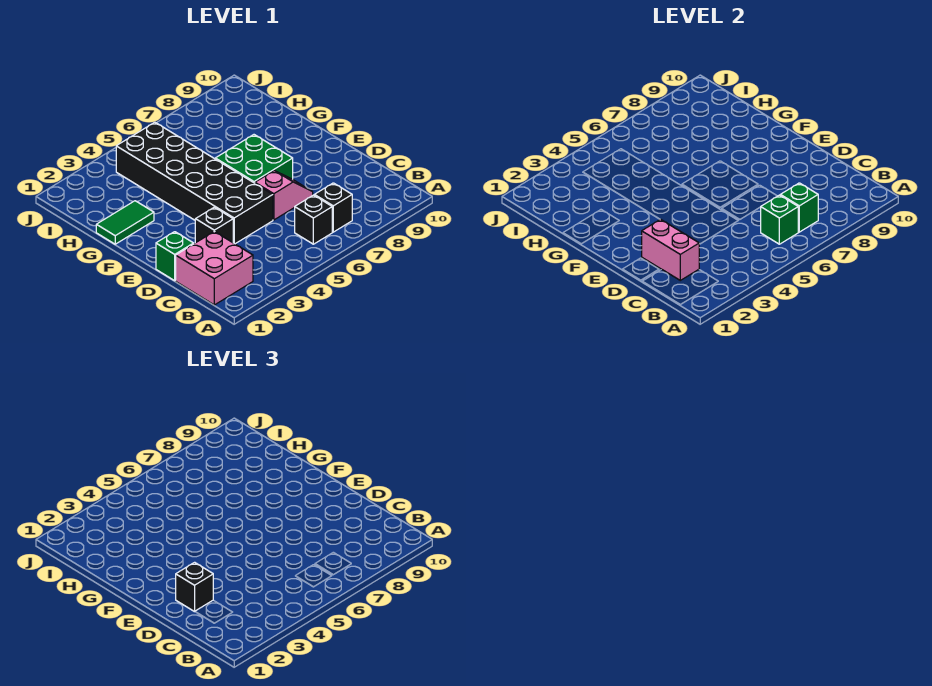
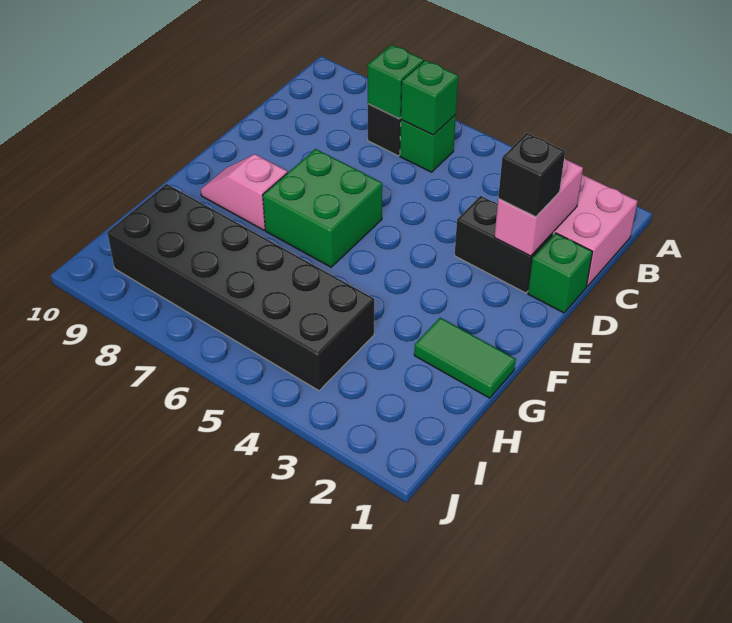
black brick B6 level 1 -> green brick B6 level 1
black brick D3 level 1 -> black brick D2:D3 level 1
black brick D4:I5 level 1 -> black brick H4:I9 level 1
pink slope D6:D7 level 1 top 6 -> pink slope F8:F9 level 1 top 8

